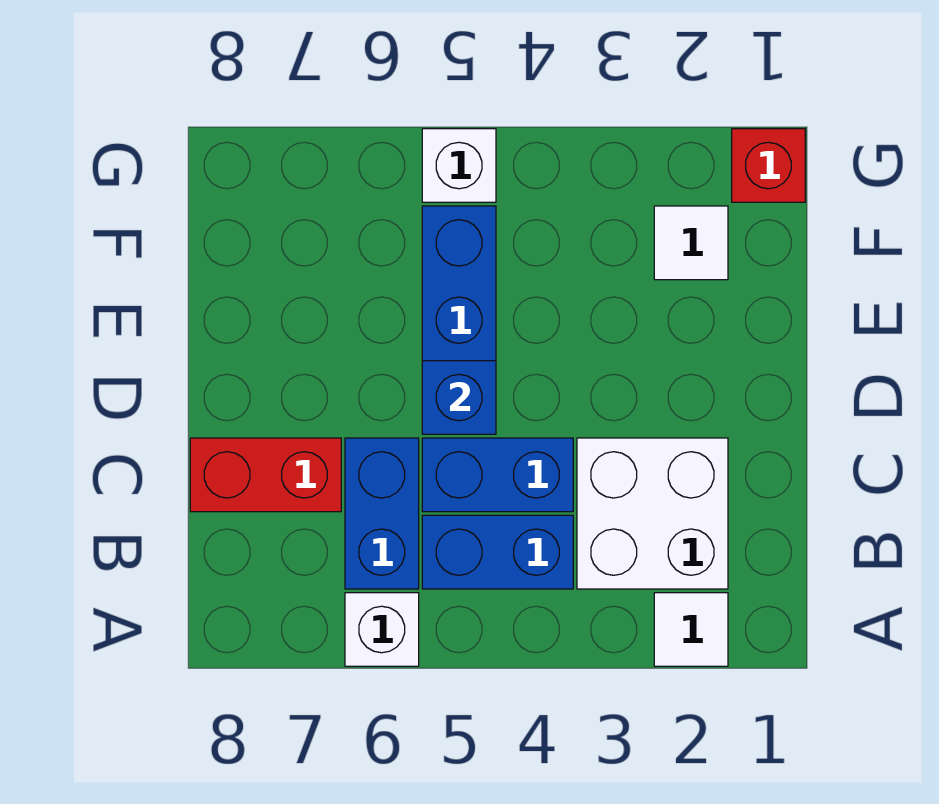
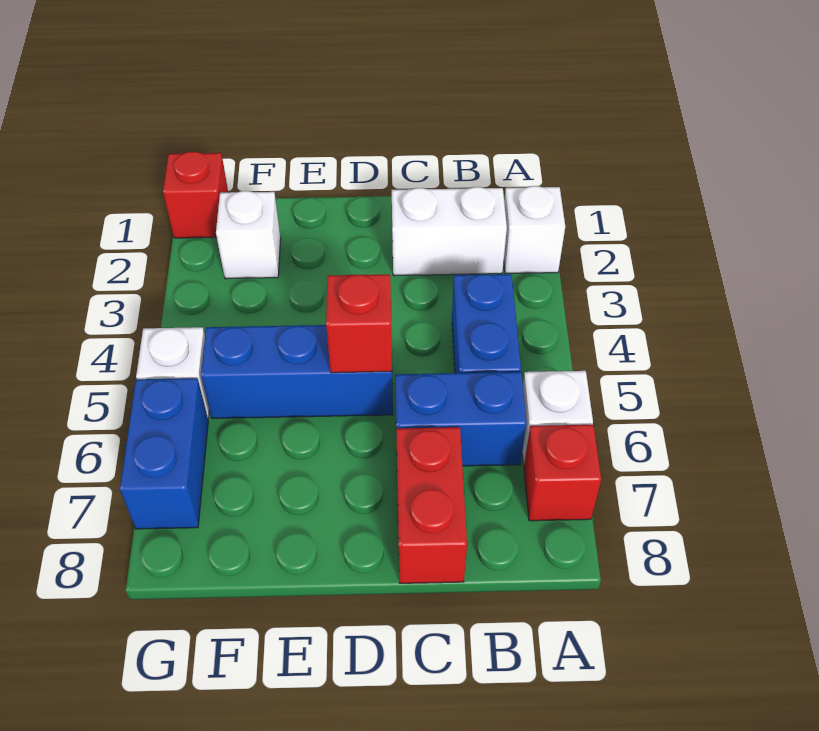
white tile A2 level 1 -> white brick A2 level 1
none -> red brick A7 level 1
white brick B2:C3 level 1 -> white brick B2:C2 level 1
blue brick C4:C5 level 1 -> blue brick G6:G7 level 1
blue brick D5 level 2 -> red brick D5 level 2
white tile F2 level 1 -> white brick F2 level 1

